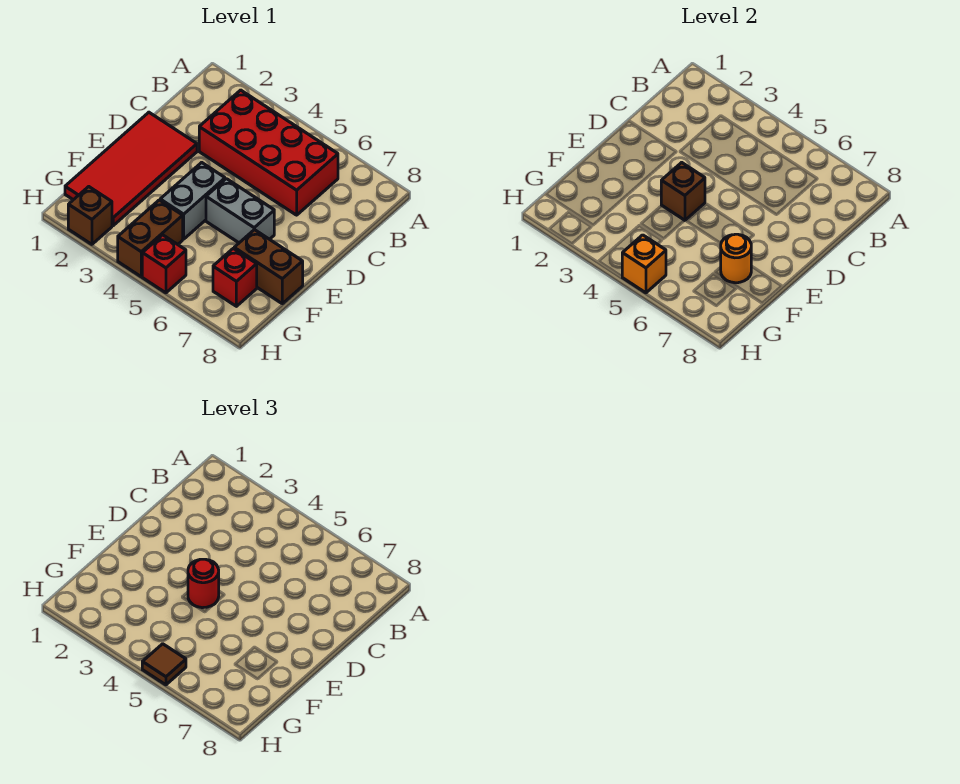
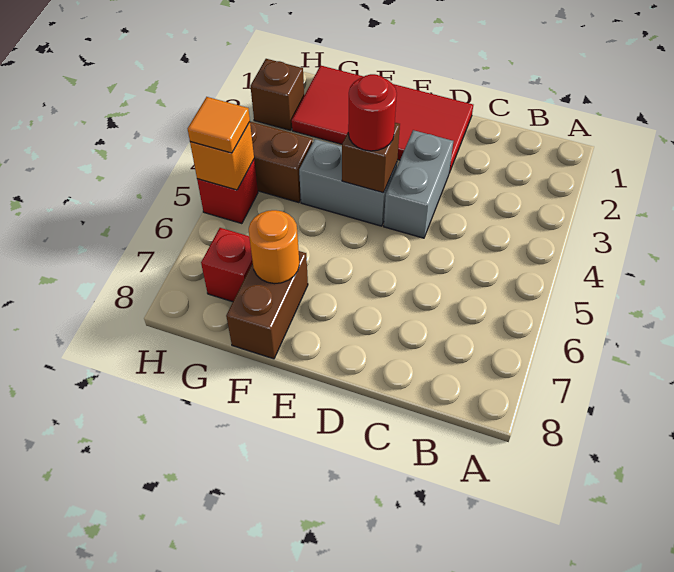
red brick B3:C6 level 1 -> none
grey brick E5:E6 level 1 -> grey brick D3:D4 level 1
brown tile H5 level 3 -> orange tile H5 level 3

